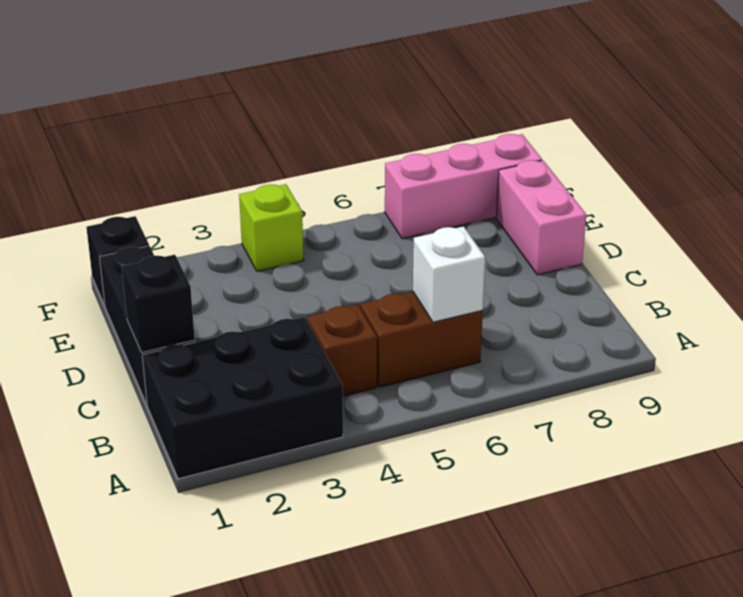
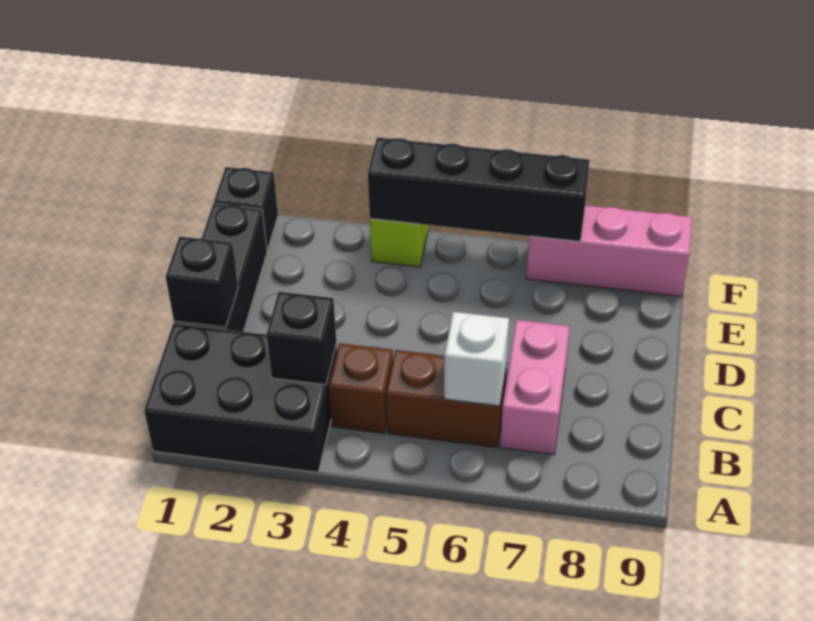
none -> black brick B3 level 2
pink brick D9:E9 level 1 -> pink brick B7:C7 level 1
none -> black brick F4:F7 level 2

